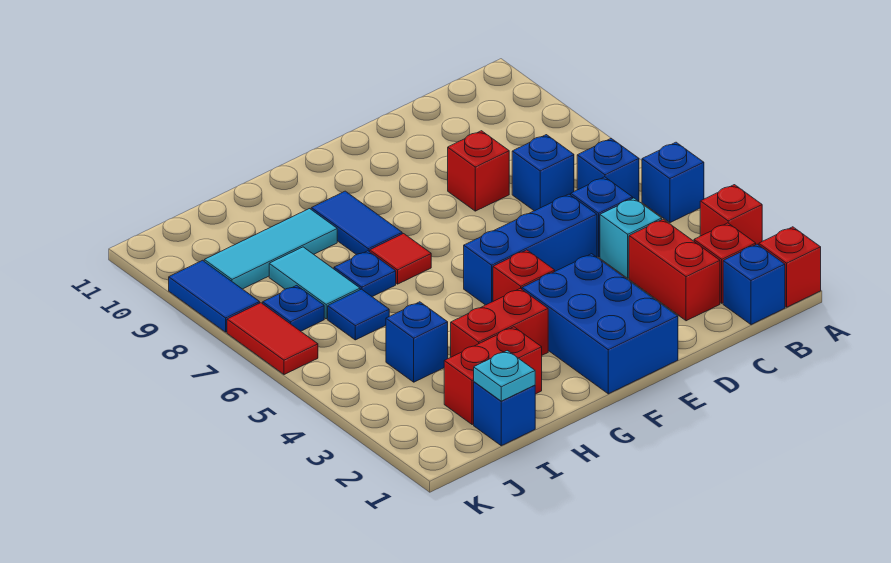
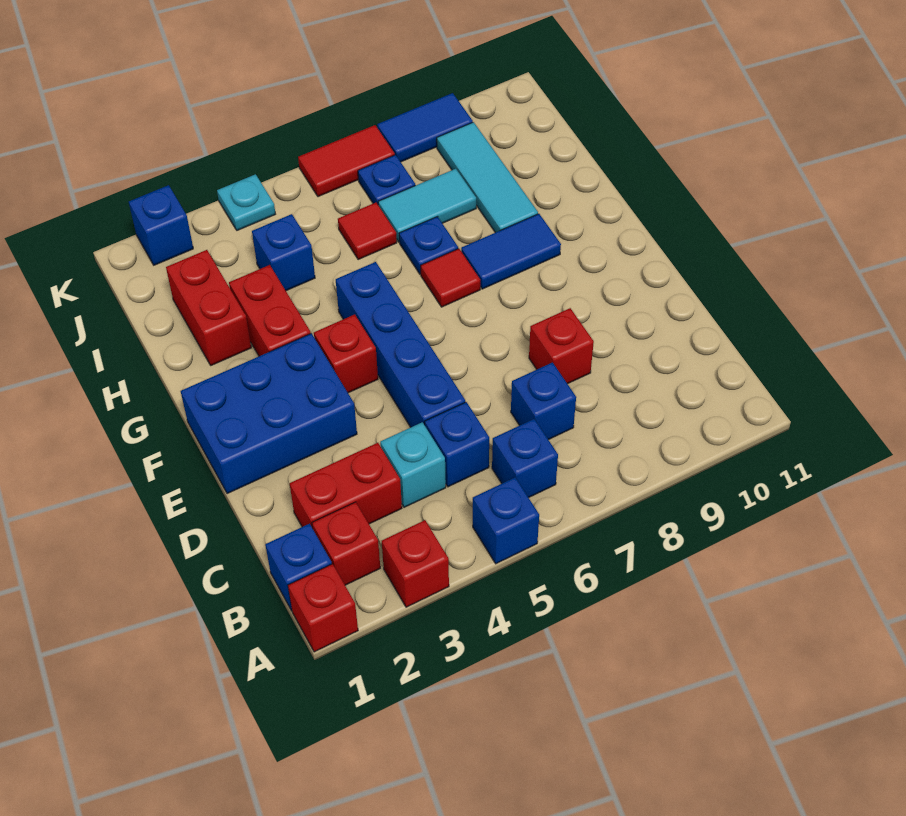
blue brick D5:F5 level 1 -> blue brick D5:G5 level 1
blue brick I1 level 1 -> blue brick K2 level 1
cyan plate I1 level 2 -> cyan plate K4 level 1
blue tile I6 level 1 -> red tile I6 level 1

